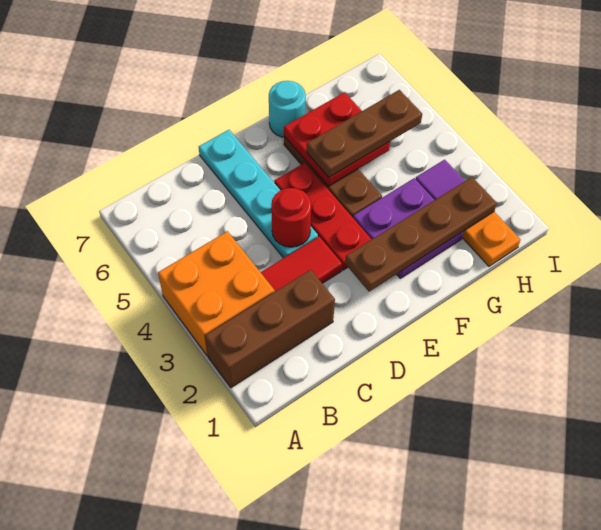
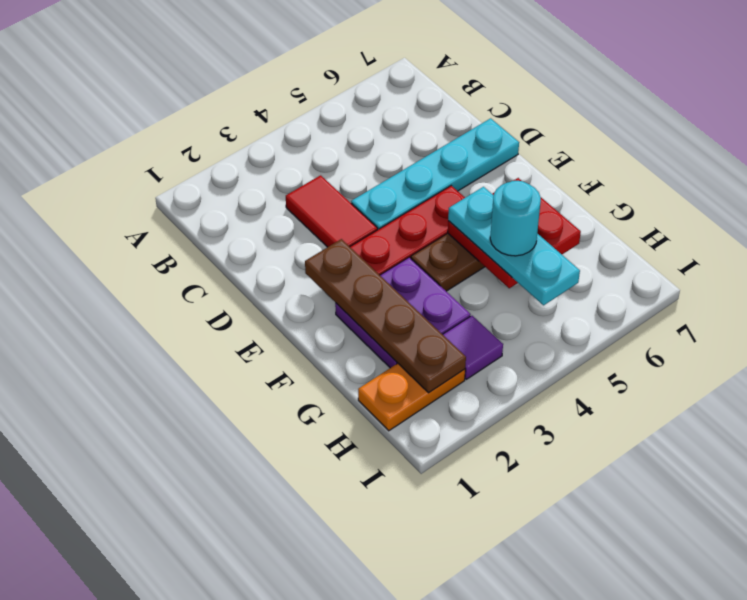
brown brick A2:C2 level 1 -> none
orange brick A3:B4 level 1 -> none
red round brick D4 level 2 -> none
brown plate F5:H5 level 3 -> cyan plate F5:H5 level 3
cyan round brick F7 level 1 -> cyan round brick G5 level 4

